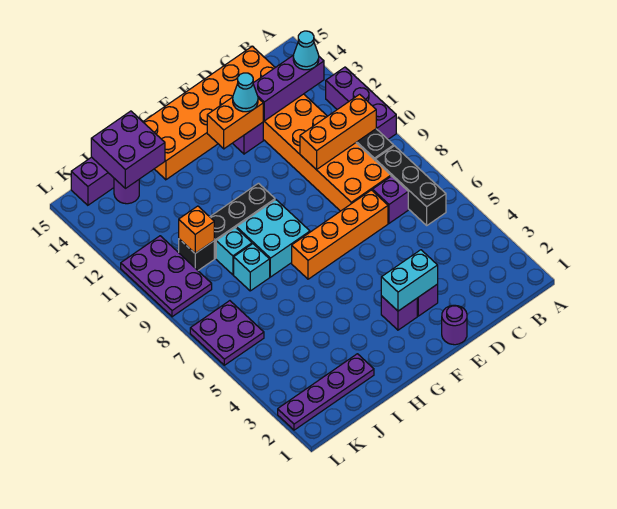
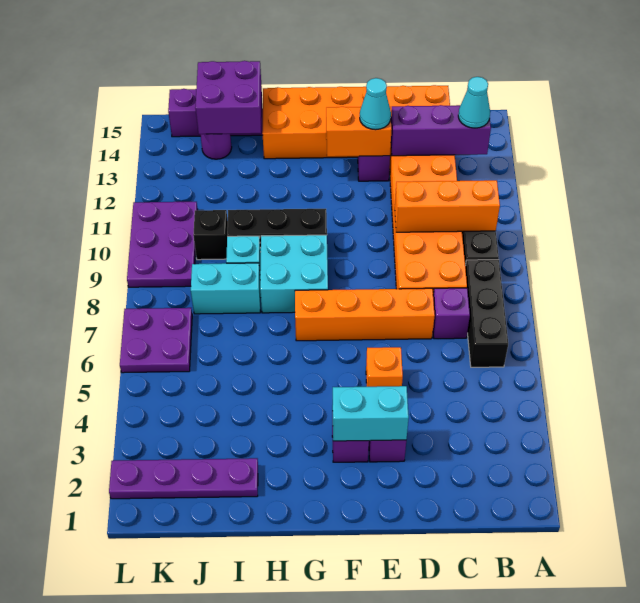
purple brick A10:A12 level 1 -> none
purple round brick E1 level 1 -> none
cyan brick I8 level 1 -> cyan brick I8:J8 level 1
orange brick J10 level 2 -> orange brick E5 level 1

